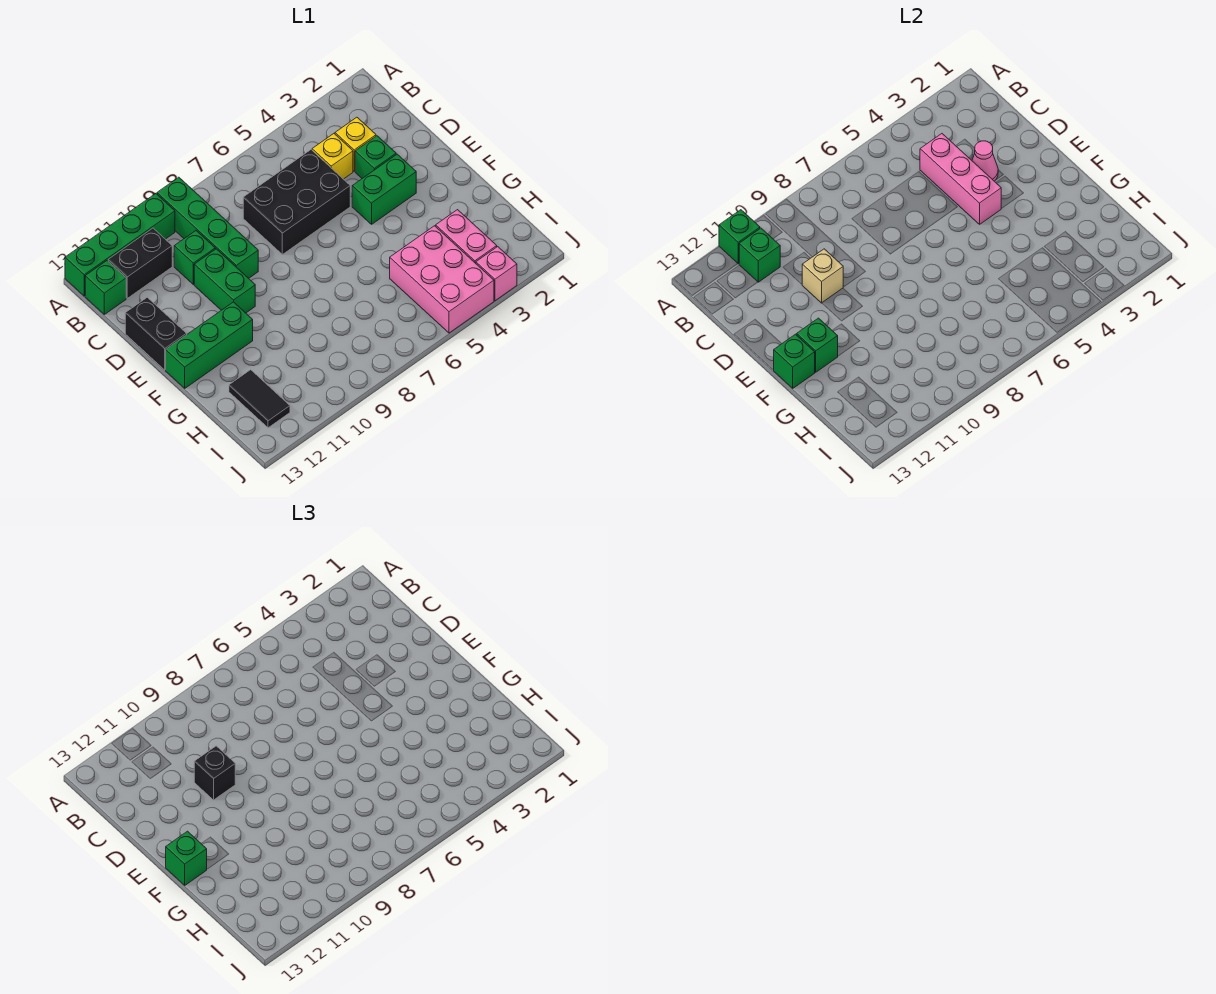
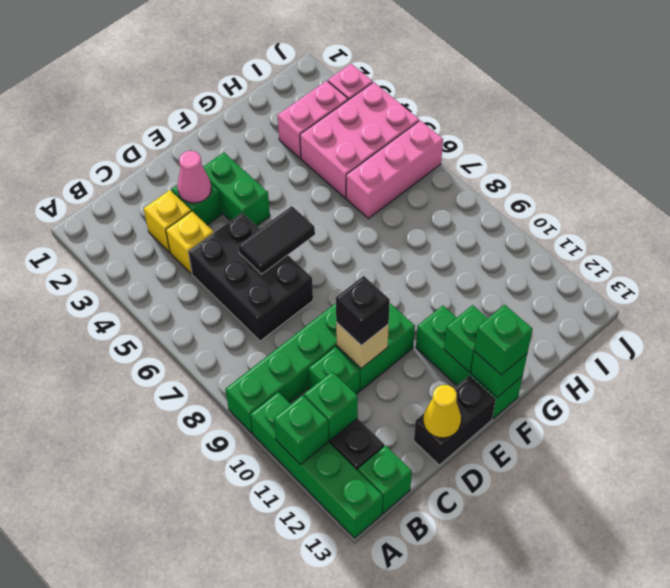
pink brick C4:E4 level 2 -> pink brick H6:J6 level 1
none -> yellow cone D13 level 2
black tile H12:I12 level 1 -> black tile D6:E6 level 2

